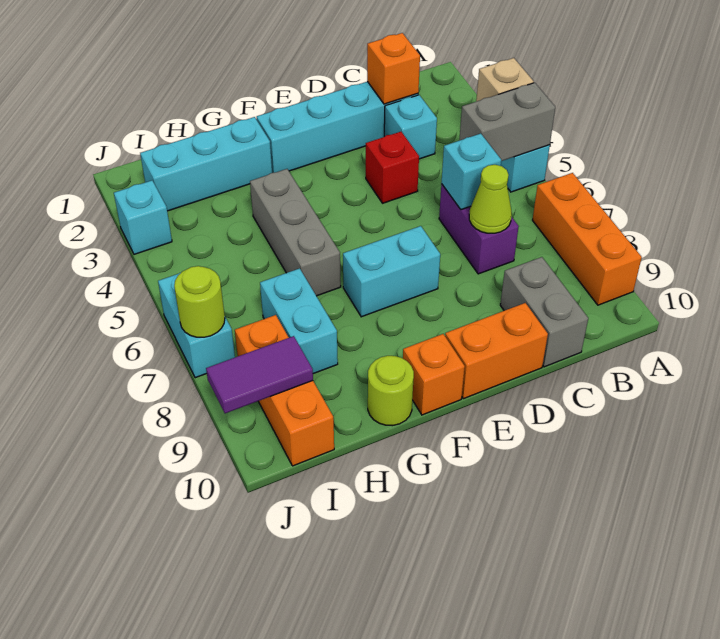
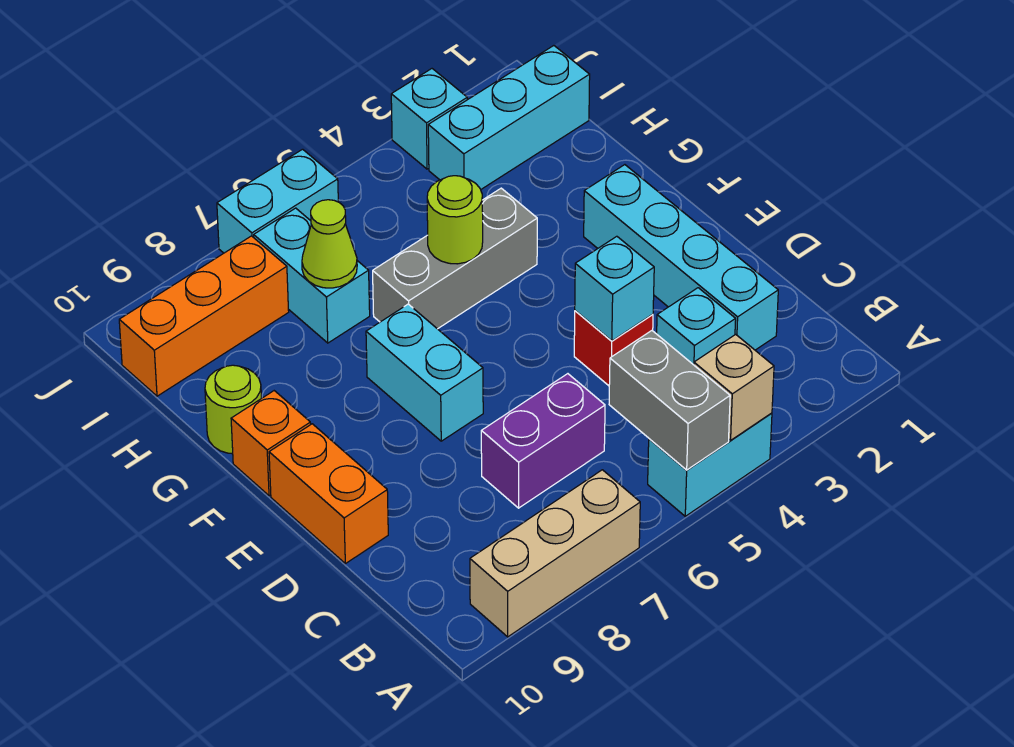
orange brick A7:A9 level 1 -> tan brick A7:A9 level 1
orange brick C2 level 2 -> none
cyan brick C6 level 2 -> cyan brick D4 level 2
lime cone C7 level 2 -> lime cone H7 level 2
grey brick C9:C10 level 1 -> none
cyan brick G2:I2 level 1 -> cyan brick I1:I3 level 1
cyan brick H7:H8 level 1 -> cyan brick H7:I7 level 1
purple tile I9:J9 level 2 -> none
lime round brick J7 level 2 -> lime round brick G5 level 2

